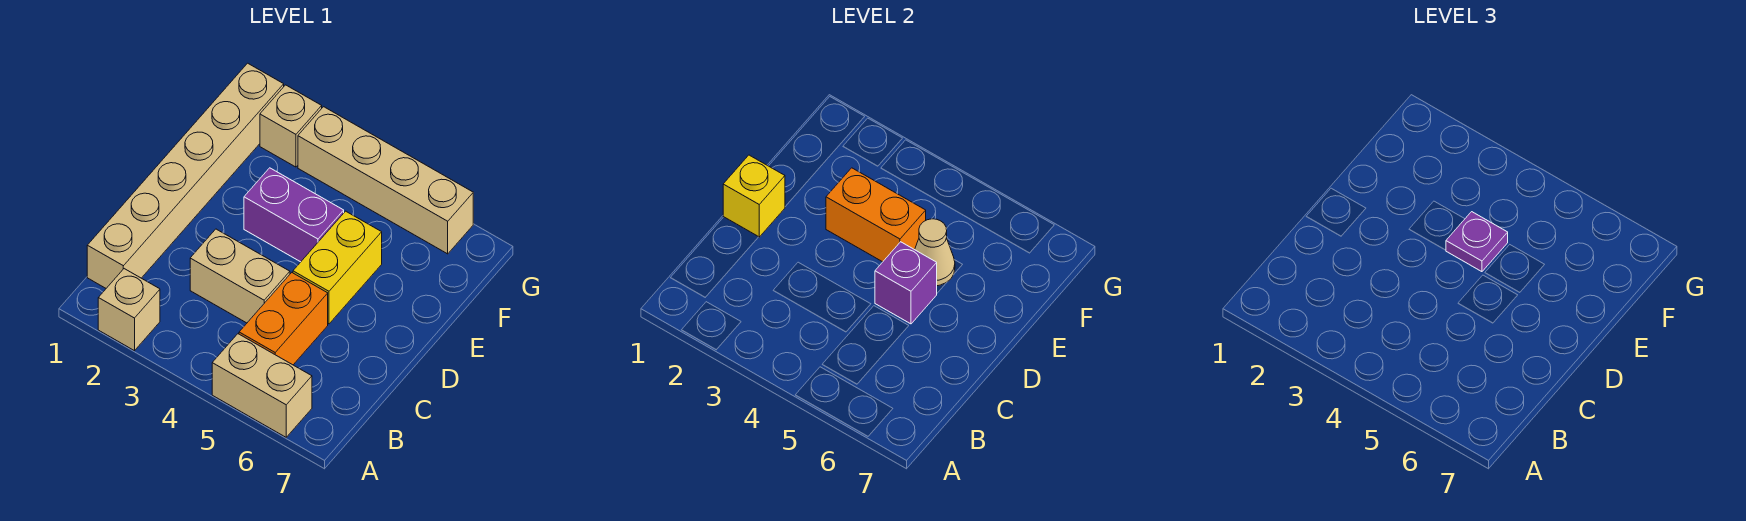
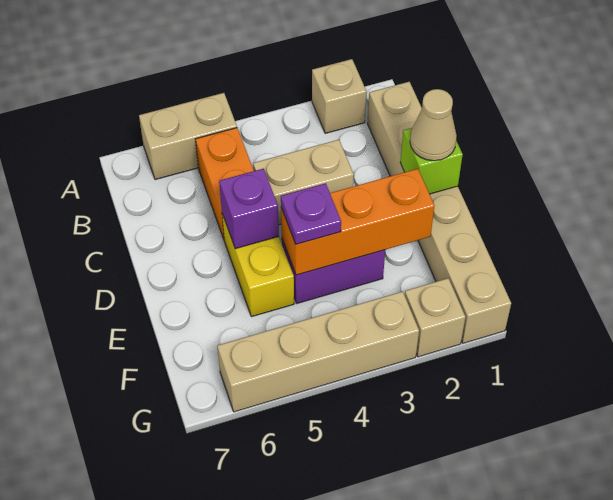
yellow brick D1 level 2 -> lime brick D1 level 2
orange brick E3:E4 level 2 -> orange brick E2:E4 level 2
tan cone E5 level 2 -> tan cone D1 level 3

